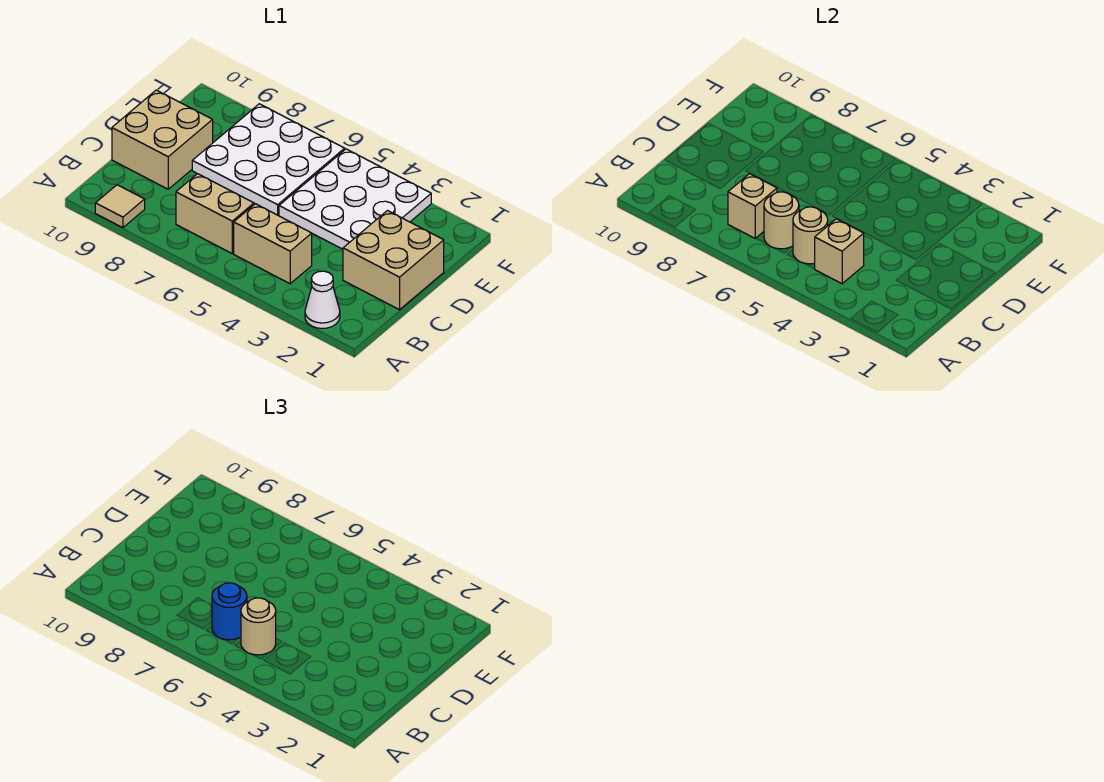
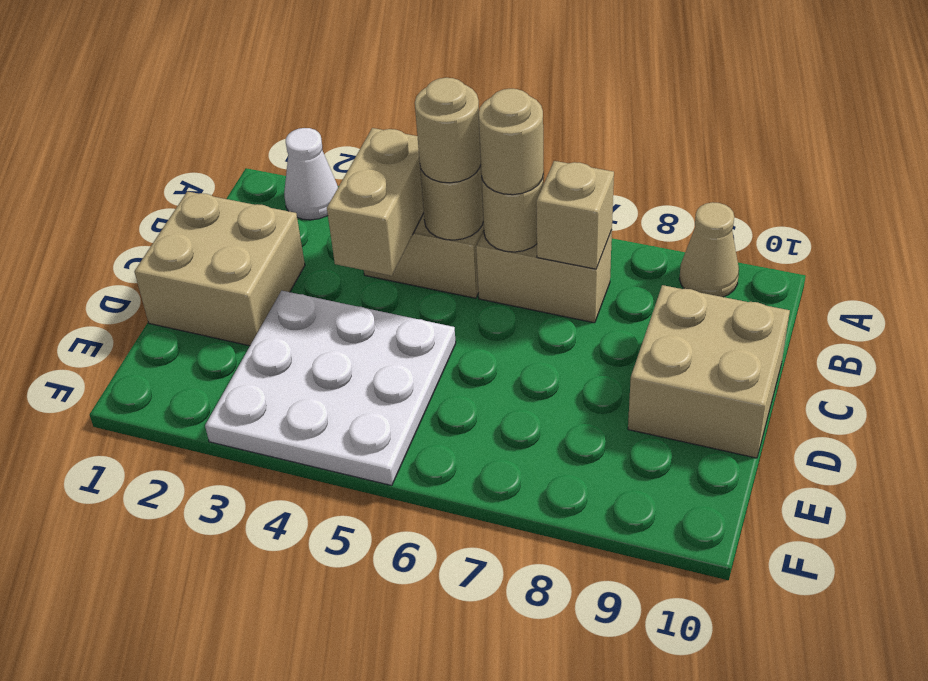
tan tile A9 level 1 -> tan cone A9 level 1
tan brick B4 level 2 -> tan brick B4:C4 level 2
blue round brick B6 level 3 -> tan round brick B6 level 3
white plate D6:F8 level 1 -> none

